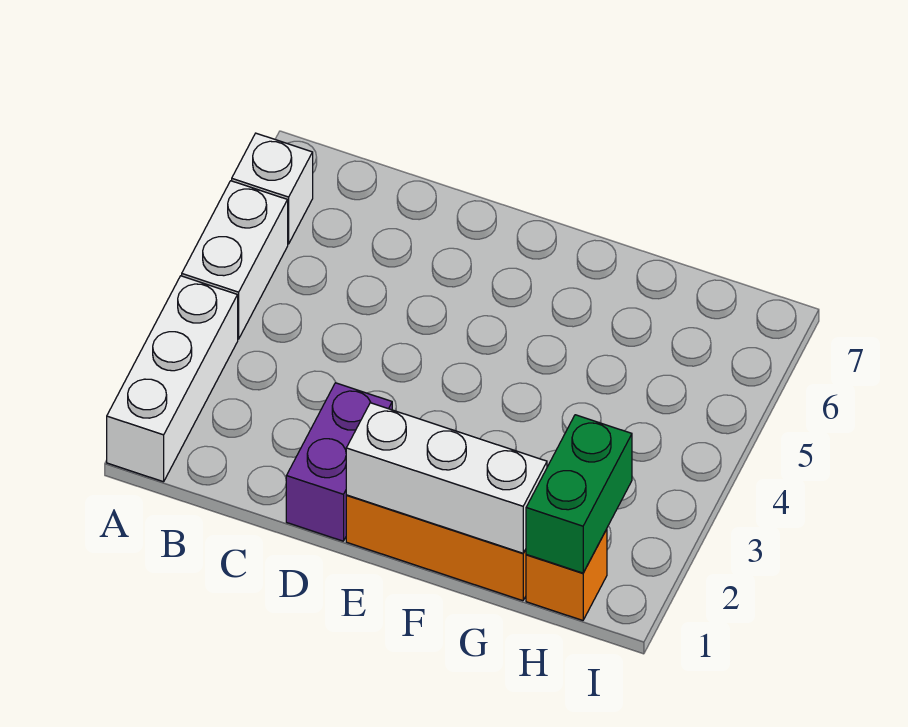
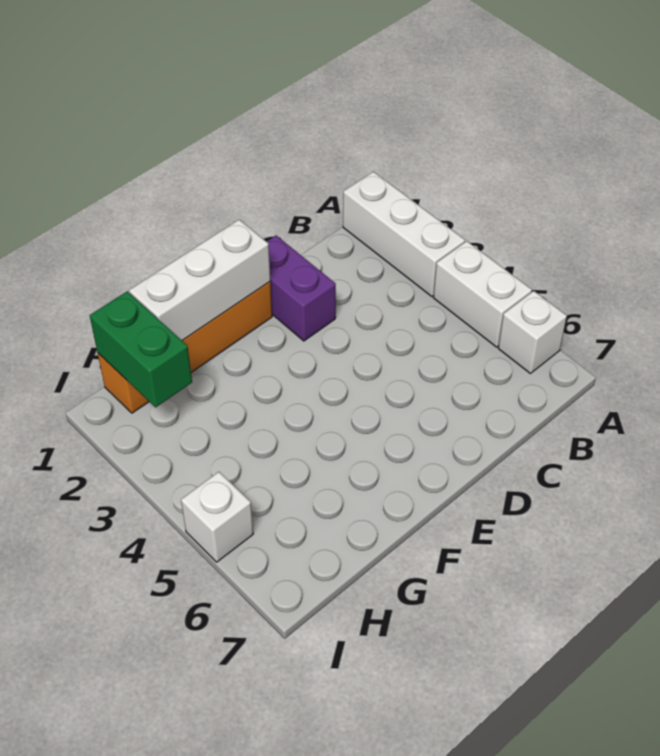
none -> white brick I5 level 1

